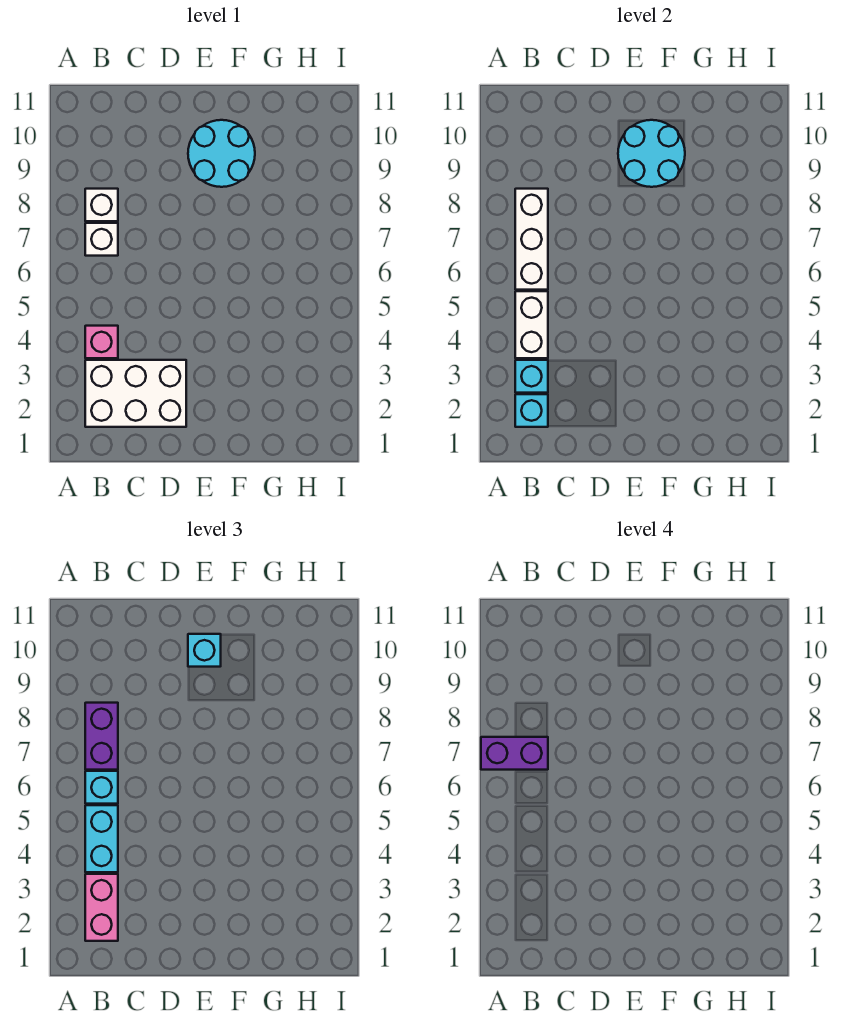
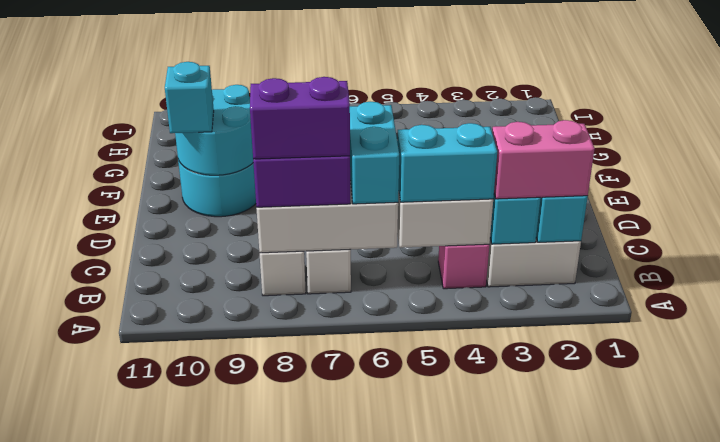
purple brick A7:B7 level 4 -> purple brick B7:B8 level 4
cyan brick B6 level 3 -> cyan brick B6:C6 level 3

